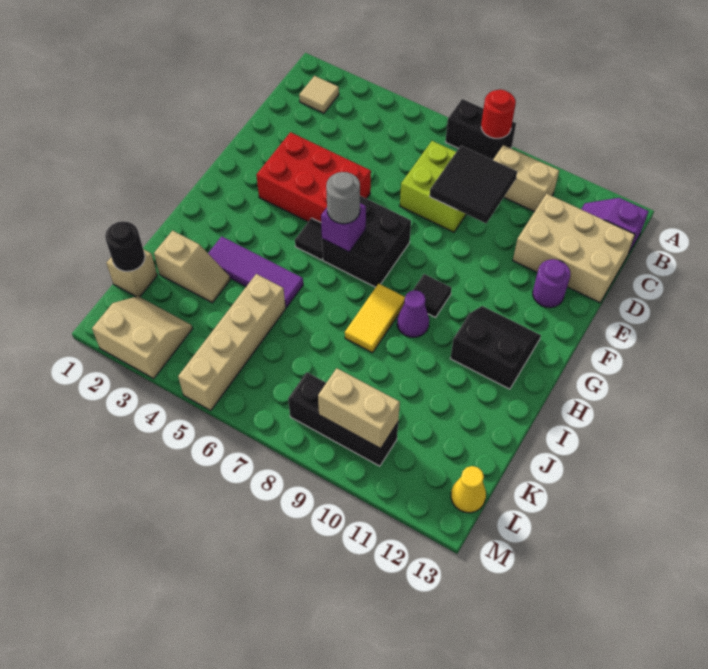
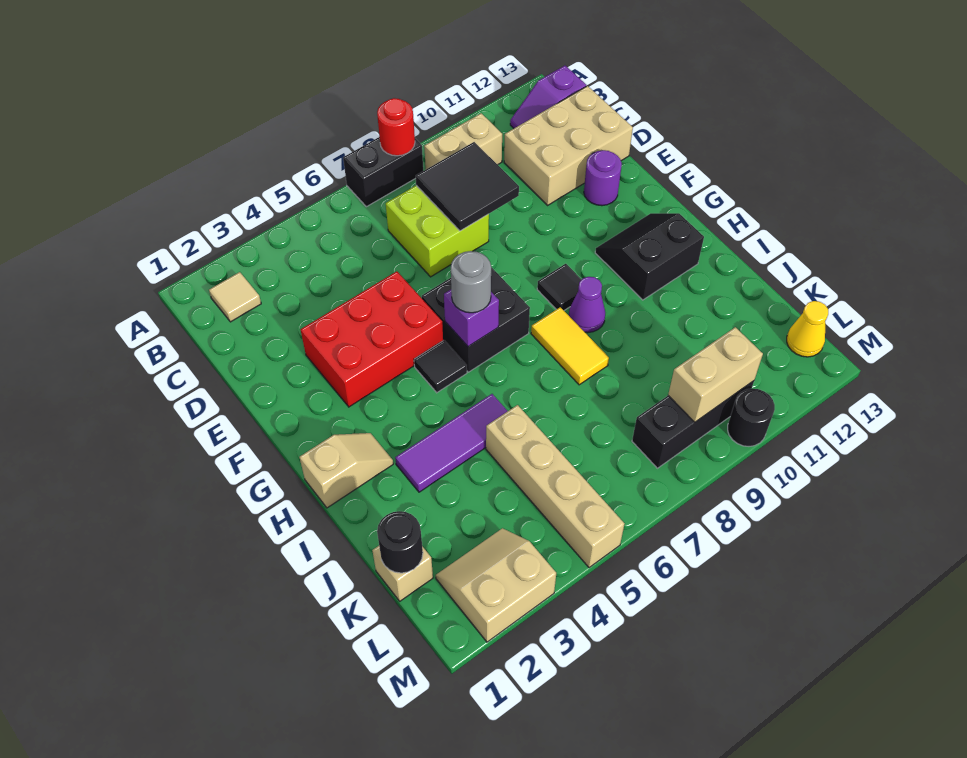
tan slope J2:J3 level 1 top 2 -> tan slope H1:H2 level 1 top 1
none -> black round brick M10 level 1

